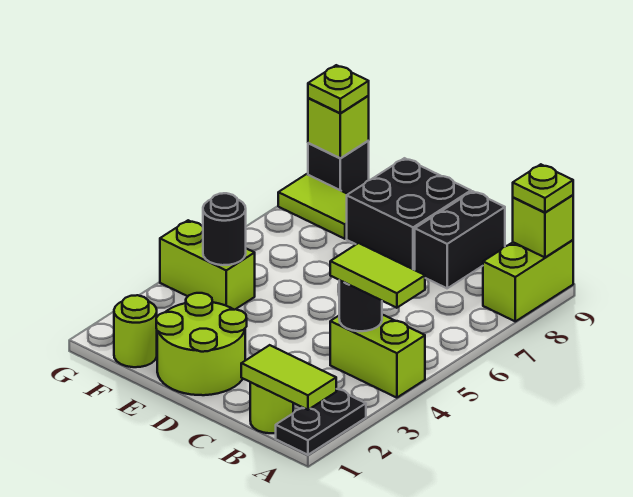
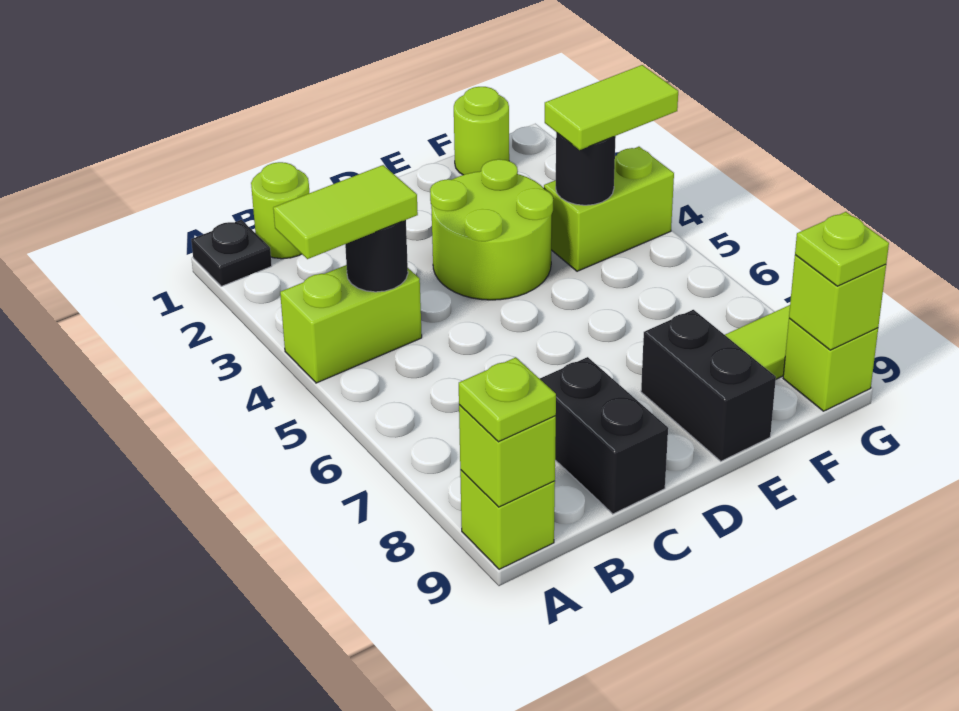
black plate A1:A2 level 1 -> black plate A1 level 1
lime tile A1:B1 level 2 -> lime tile F4:G4 level 3
lime brick A8:A9 level 1 -> lime brick A9 level 1
lime round brick D1:E2 level 1 -> lime round brick D3:E4 level 1
black brick D8:E9 level 1 -> black brick E8:E9 level 1
black brick G9 level 1 -> lime brick G9 level 1

